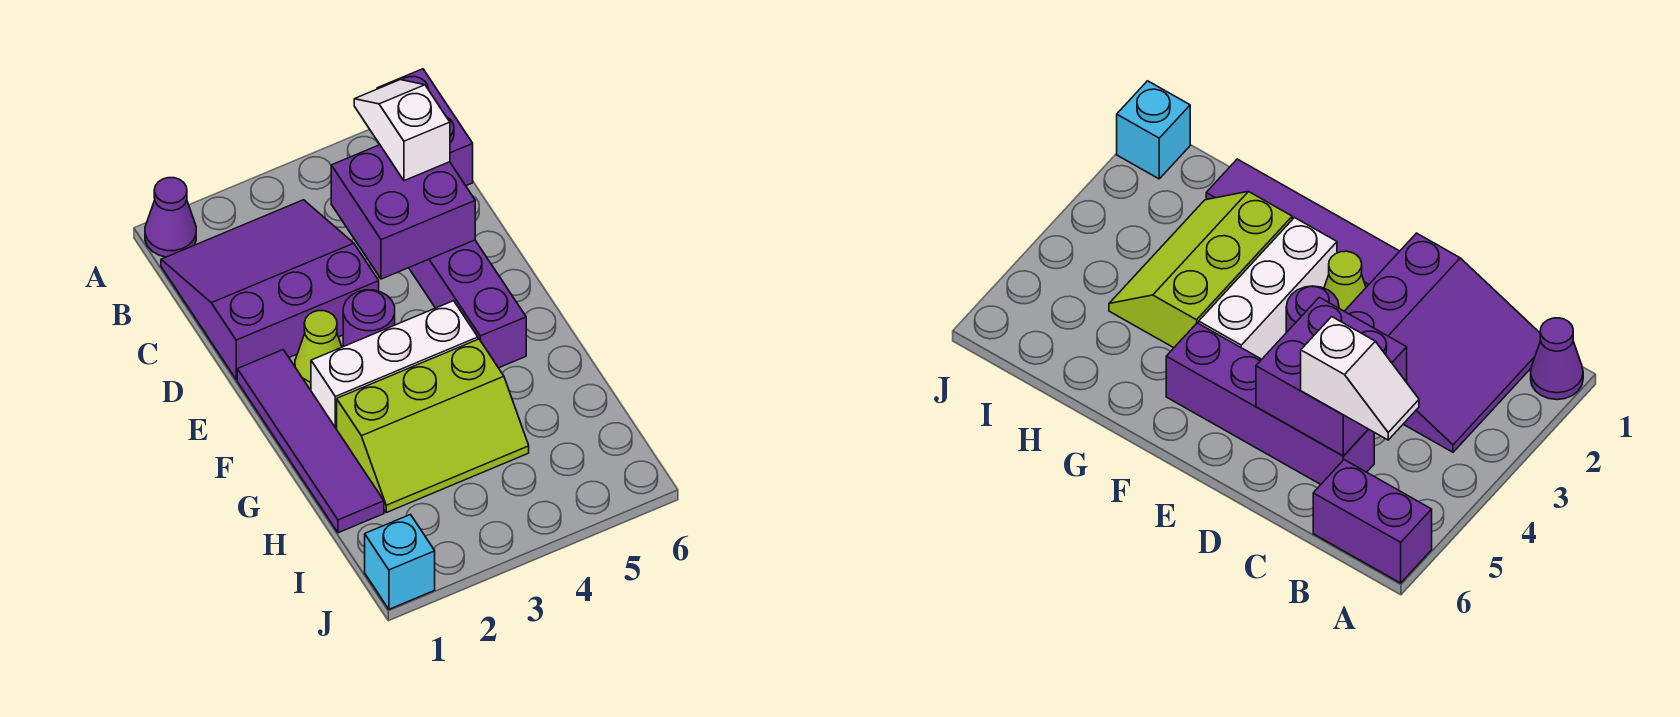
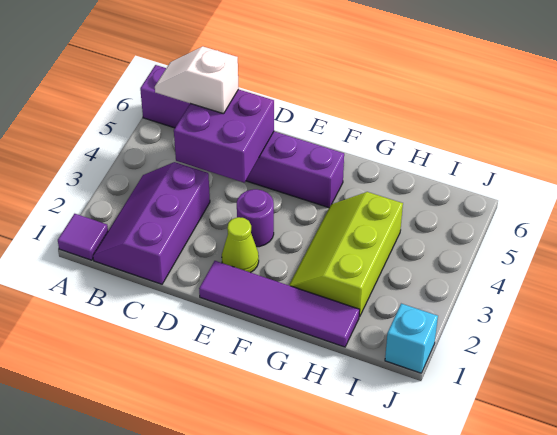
purple cone A1 level 1 -> purple tile A1 level 1
purple slope B1:D3 level 1 top D -> purple slope B1:C3 level 1 top C
white brick F2:F4 level 1 -> none
lime slope G2:H4 level 1 top G -> lime slope G2:H4 level 1 top H

